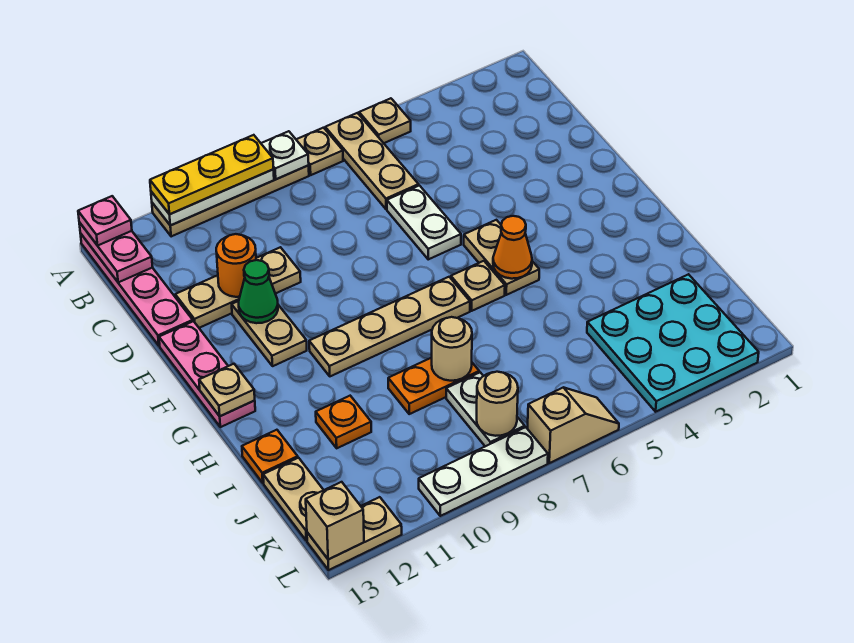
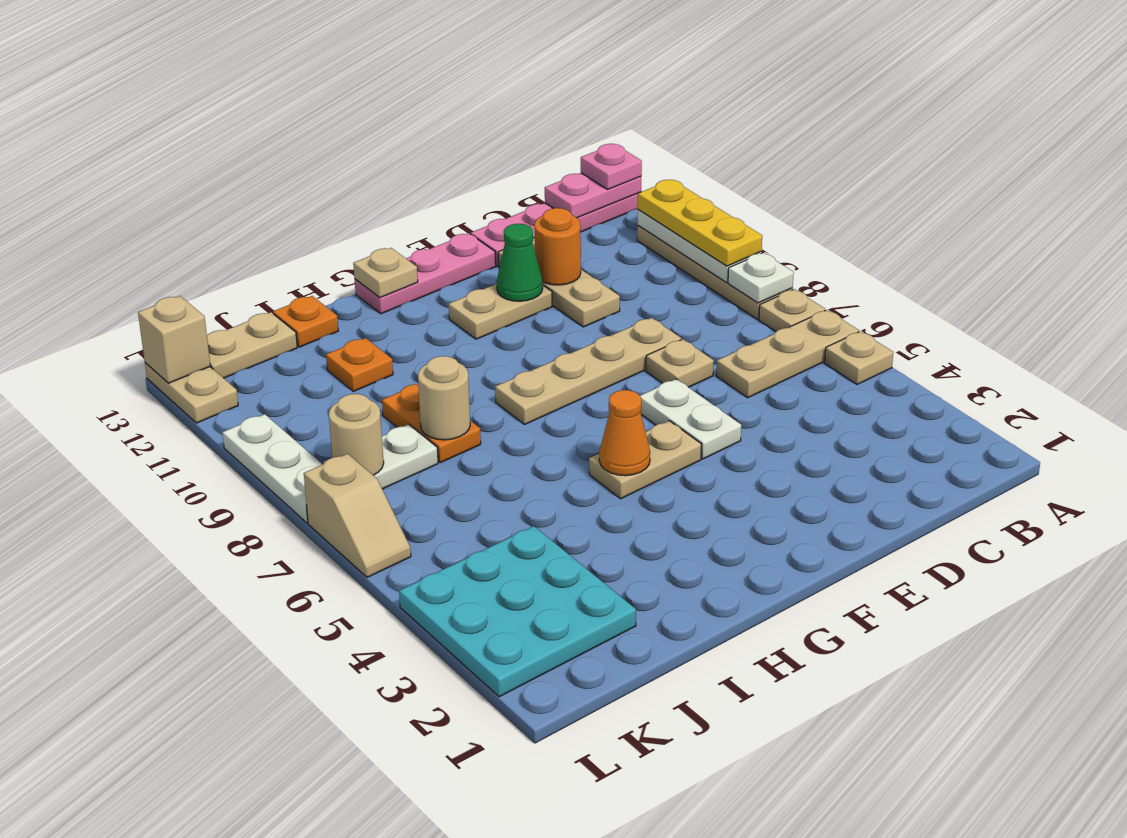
white plate D6:E6 level 1 -> white plate E5:E6 level 1
tan plate G6 level 1 -> tan plate D7 level 1
tan plate G7:G10 level 1 -> tan plate D8:G8 level 1

